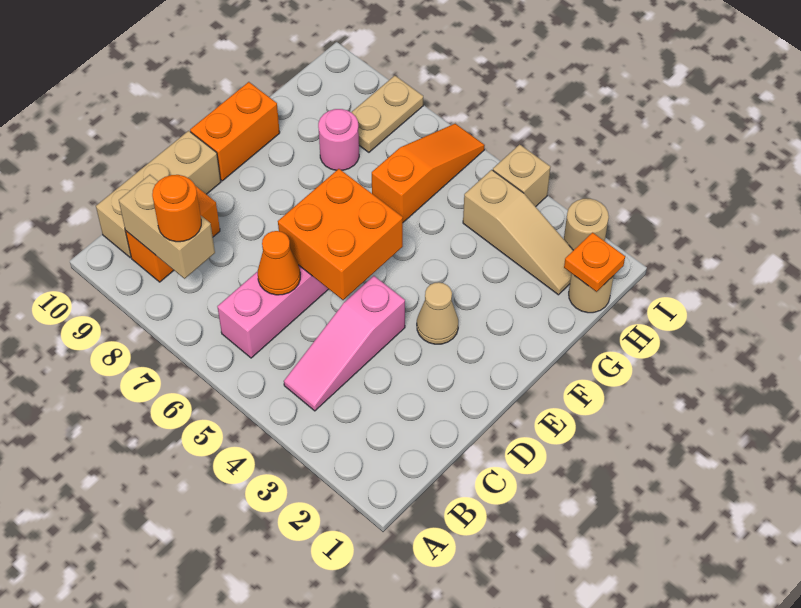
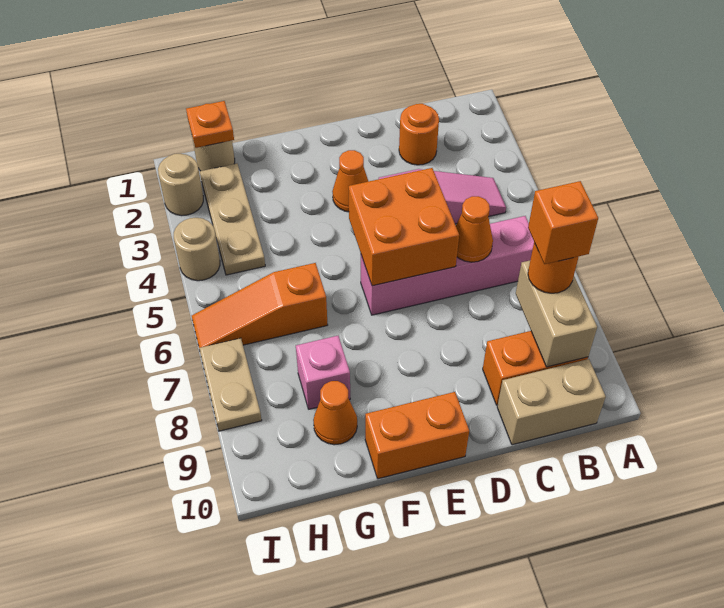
none -> orange brick B8 level 4
tan brick B10:D10 level 1 -> tan brick B10:C10 level 1
none -> orange round brick C2 level 1
tan cone E3 level 1 -> orange cone E3 level 1
pink round brick G8 level 1 -> pink brick G8 level 1
none -> orange cone G9 level 1
tan slope H2:H4 level 1 top 4 -> tan plate H2:H4 level 1
tan plate H8:I8 level 1 -> tan plate I7:I8 level 1
tan brick I4 level 1 -> tan round brick I4 level 1

